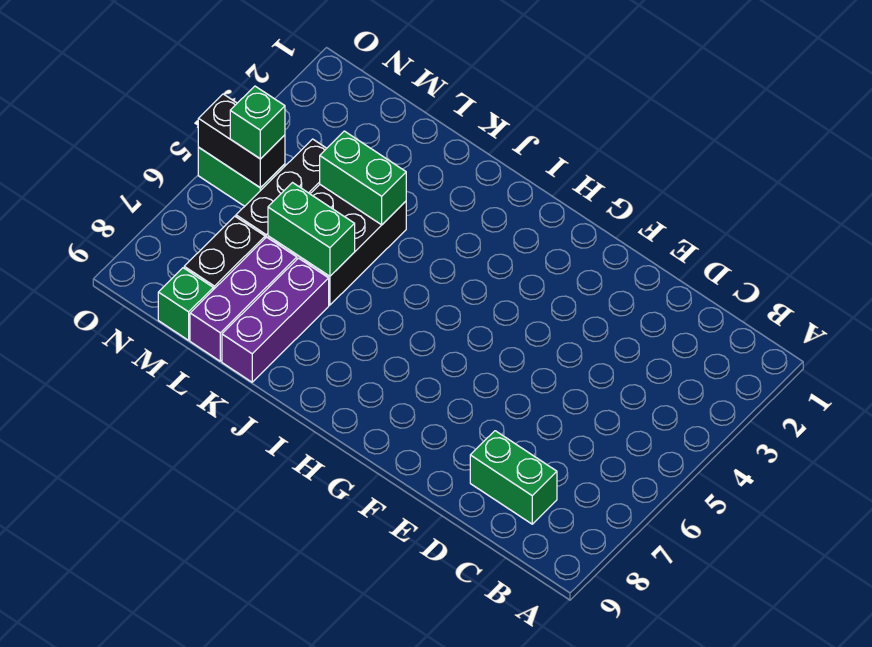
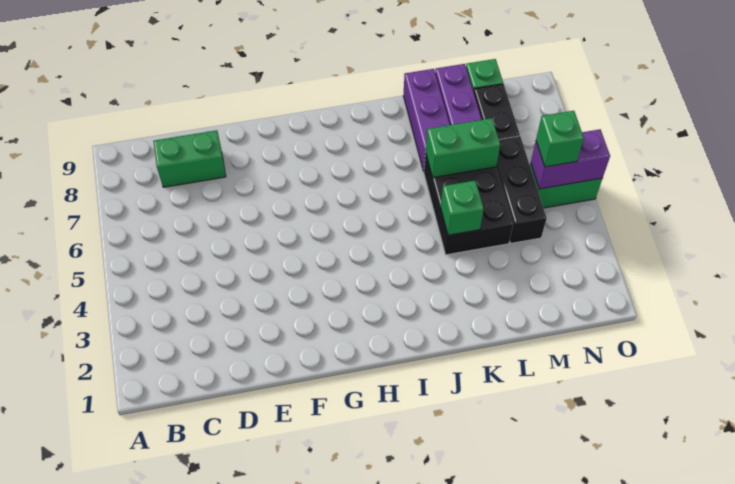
green brick K4:L4 level 2 -> green brick K4 level 2
black brick N5:O5 level 2 -> purple brick N5:O5 level 2

